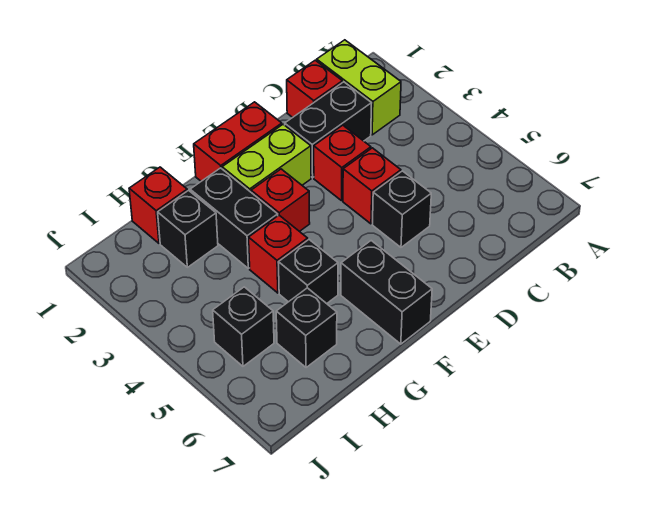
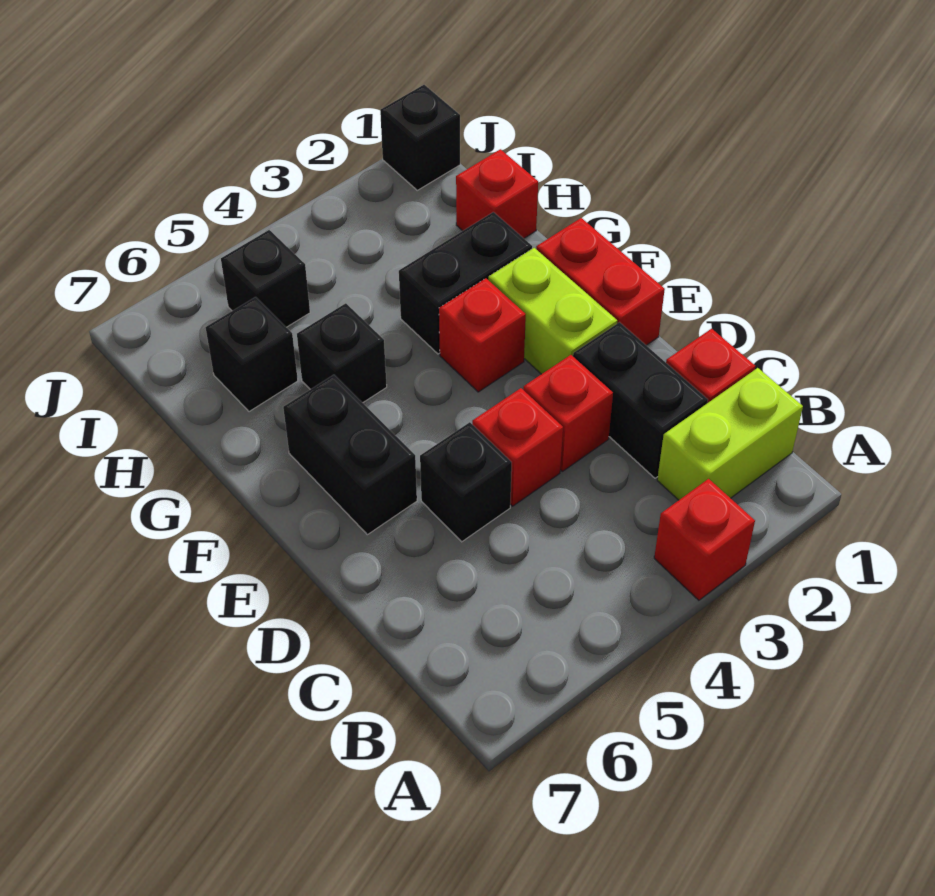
black brick F6:F7 level 1 -> black brick E6:F6 level 1
red brick G4 level 1 -> red brick A3 level 1
black brick H2 level 1 -> black brick J1 level 1

